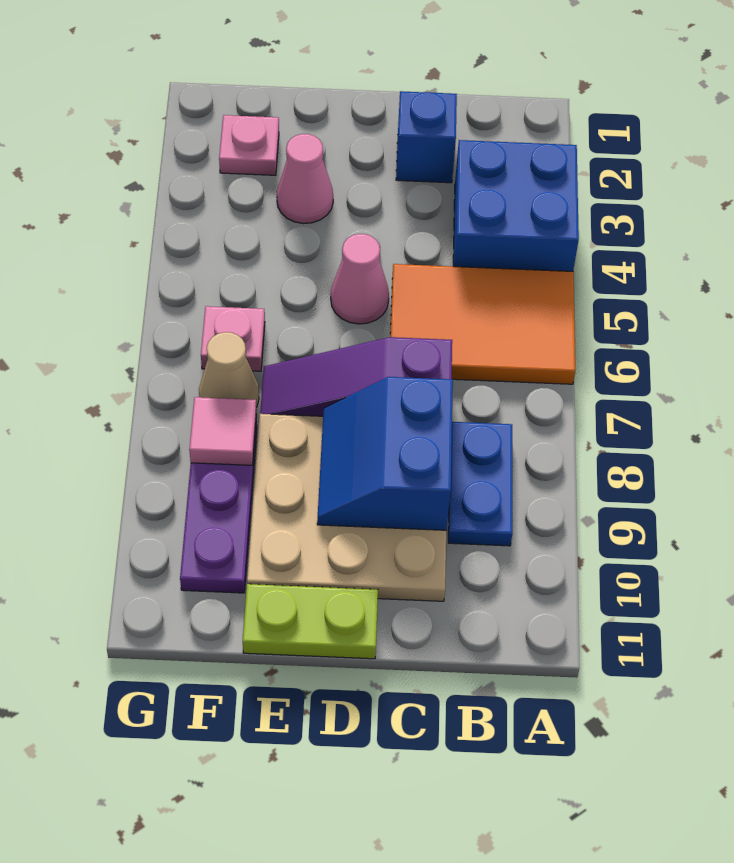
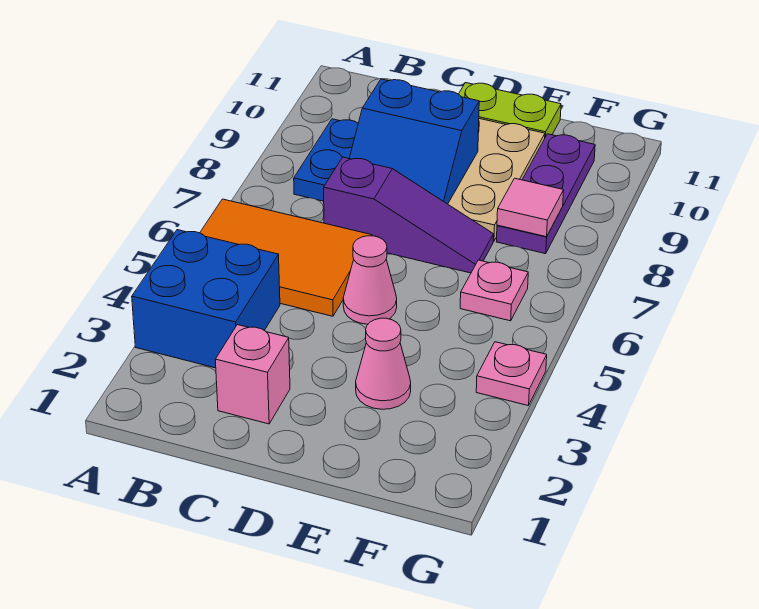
blue brick C2 level 1 -> pink brick C2 level 1
blue slope C8:D9 level 2 top C -> blue slope C8:D9 level 2 top 9
pink plate F2 level 1 -> pink plate G4 level 1
tan cone F7 level 1 -> none

